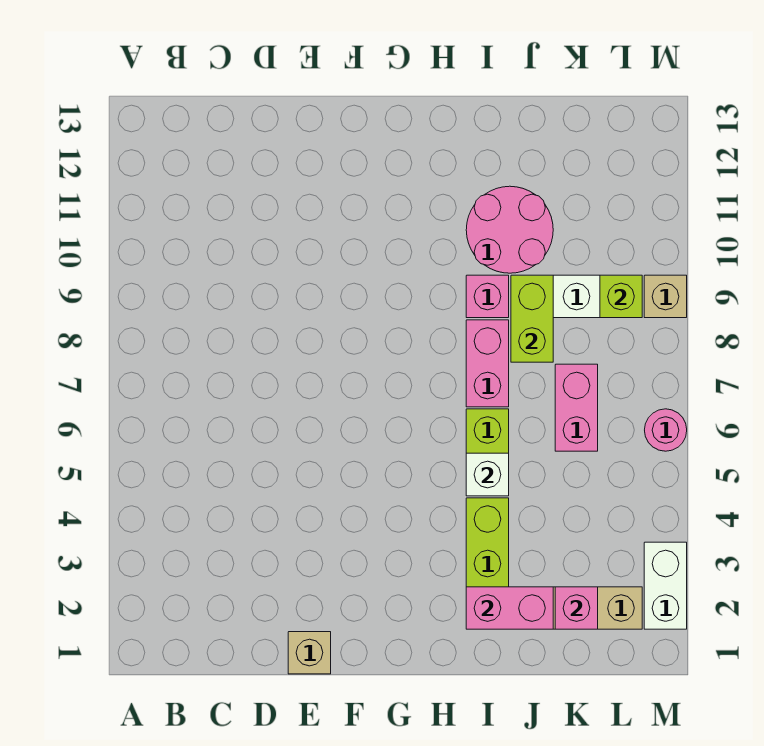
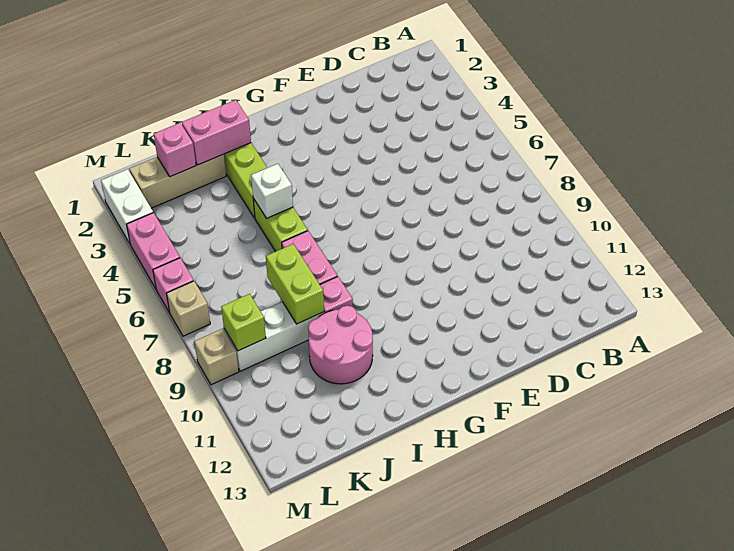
tan brick E1 level 1 -> tan brick M7 level 1
pink brick K6:K7 level 1 -> pink brick M4:M5 level 1
pink round brick M6 level 1 -> pink brick M6 level 1

